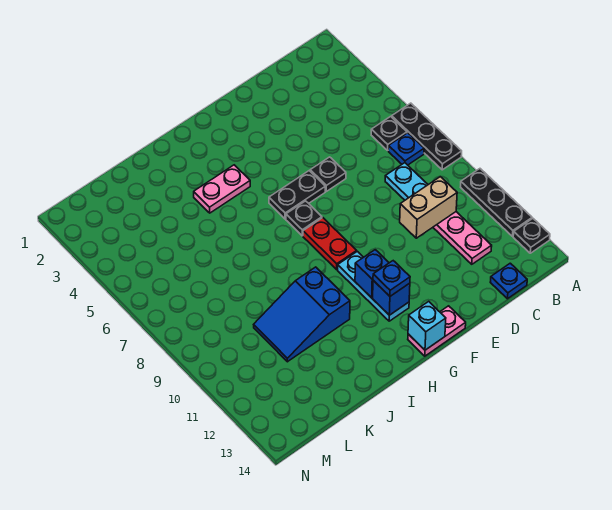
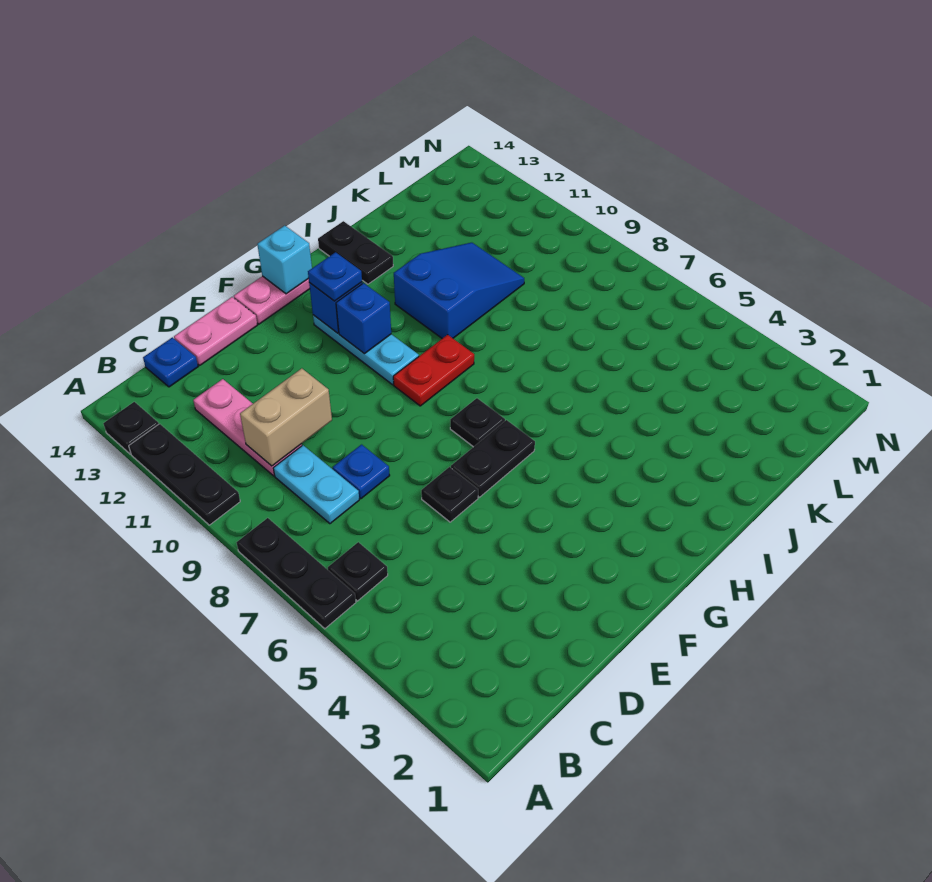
blue plate B7 level 1 -> blue plate D8 level 1
red plate G8:G9 level 1 -> red plate G9:H9 level 1
pink plate H4:I4 level 1 -> pink plate D14:E14 level 1
none -> black plate I13:I14 level 1

